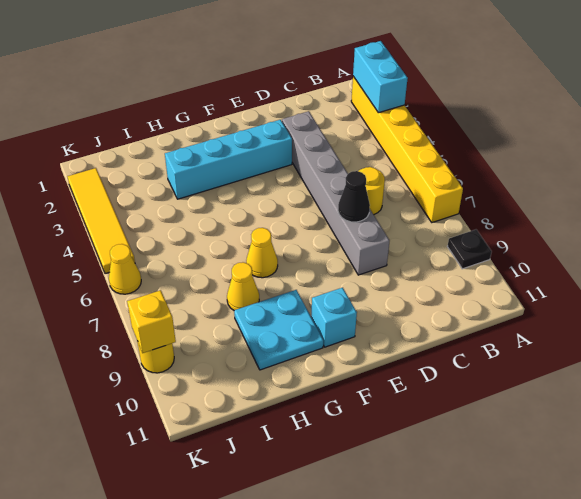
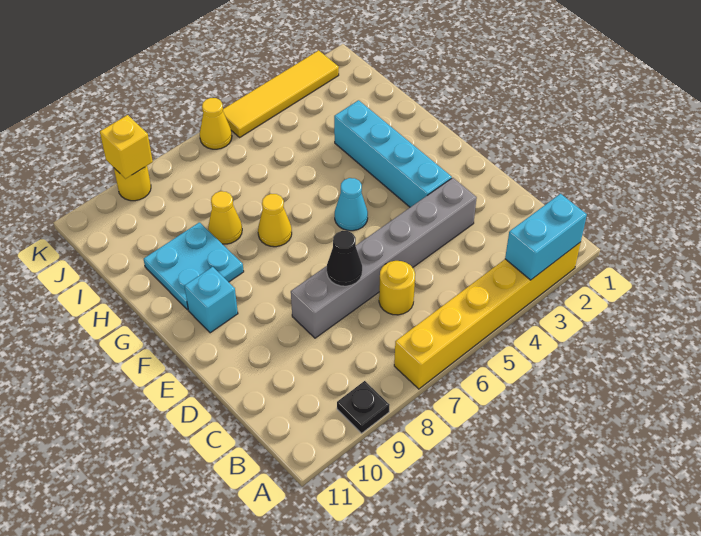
none -> cyan cone F5 level 1

